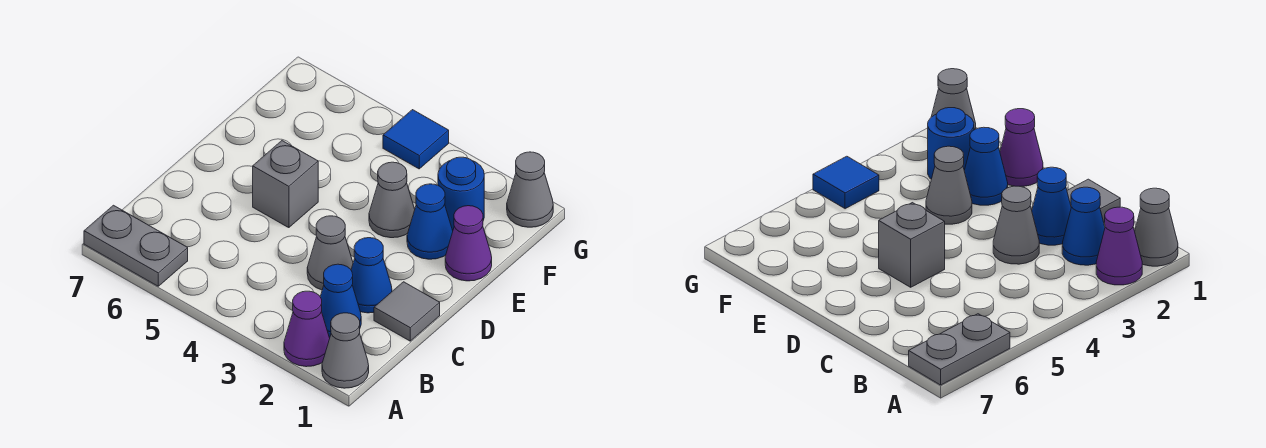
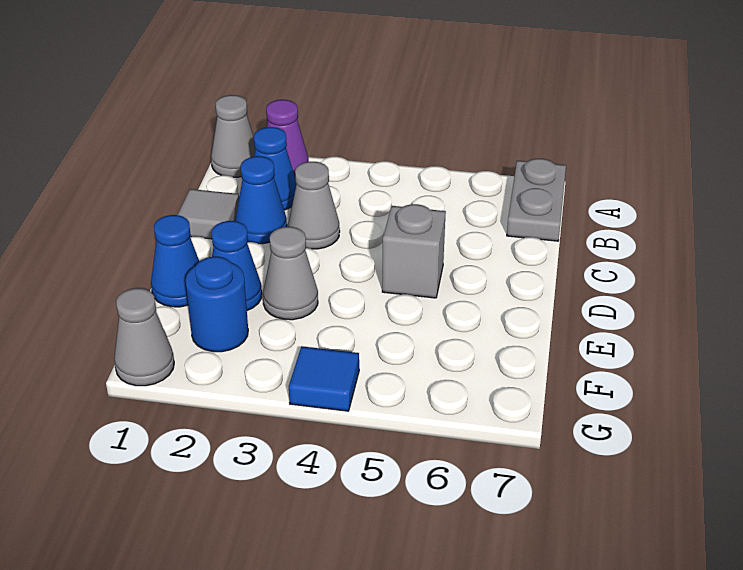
grey plate A6:A7 level 1 -> grey plate A7:B7 level 1
purple cone E1 level 1 -> blue cone E1 level 1

